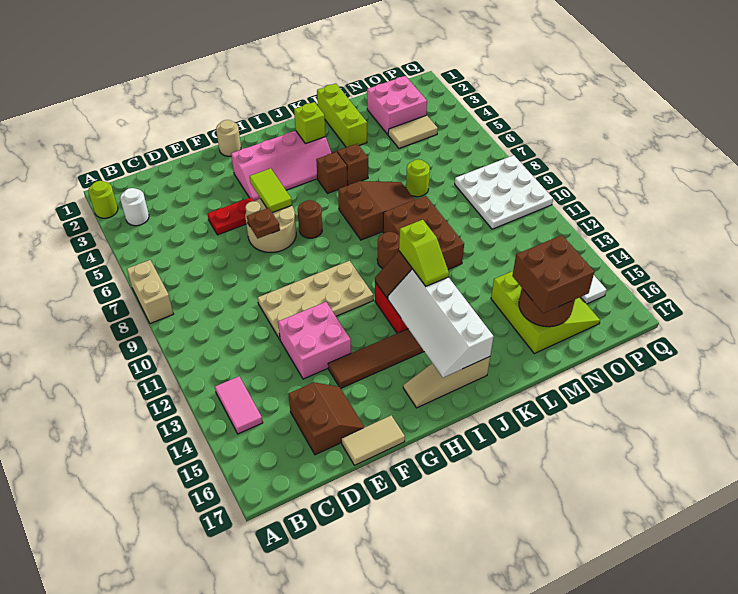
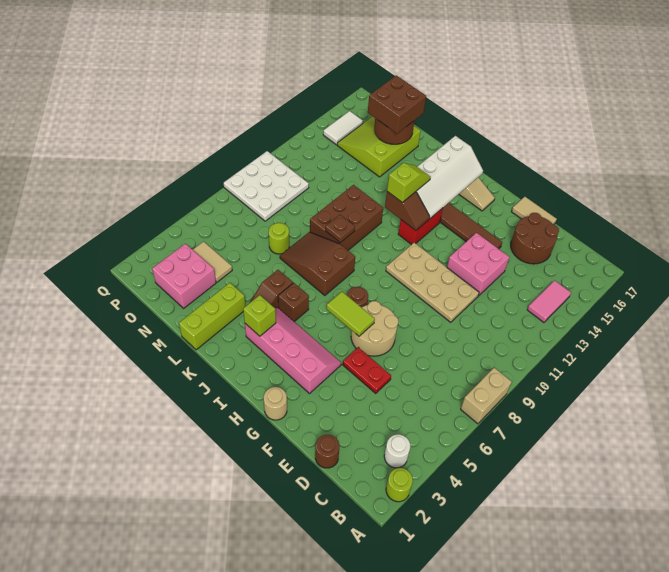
brown slope D15:E16 level 1 top D -> brown round brick D15:E16 level 1
brown plate F7 level 2 -> brown plate K9 level 2
lime tile G5:G6 level 2 -> lime tile G6:H6 level 2
brown round brick J10 level 1 -> brown round brick D1 level 1

